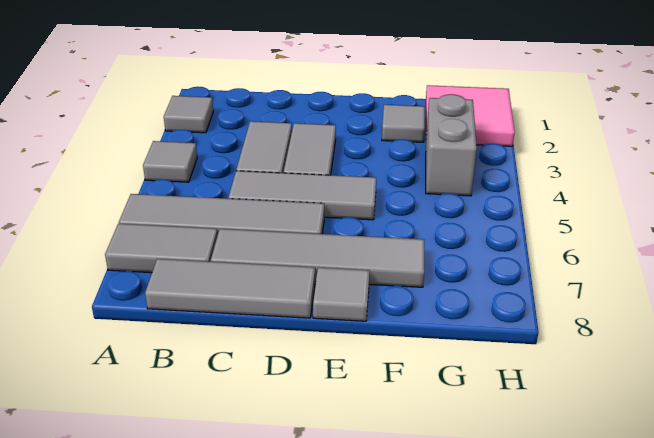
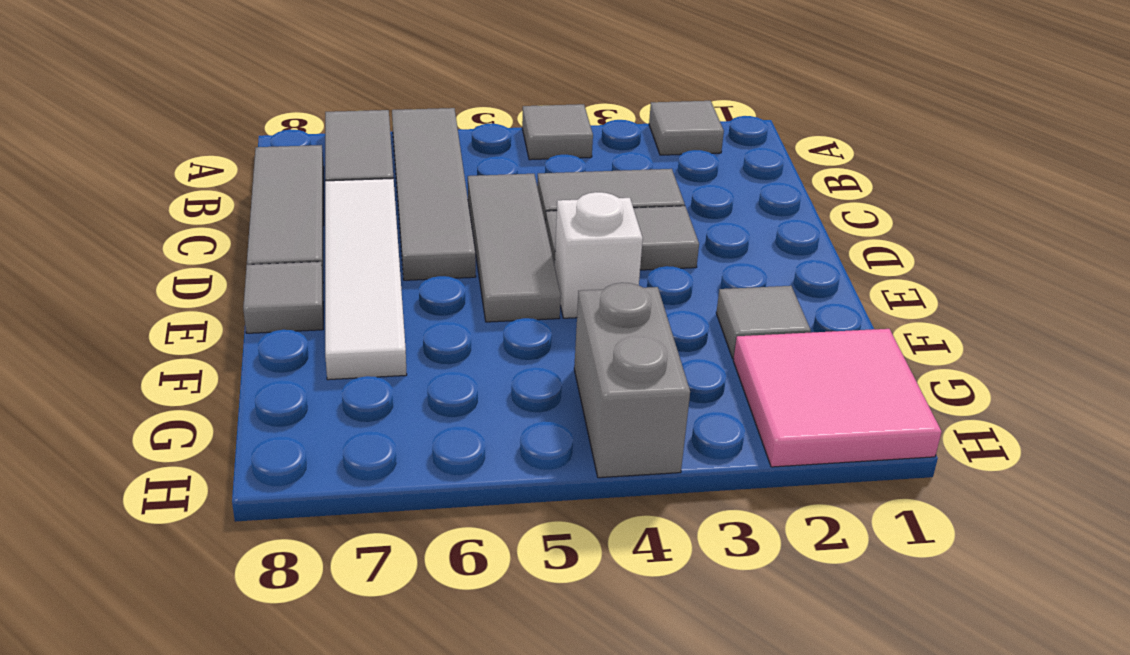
grey tile C7:F7 level 1 -> white tile C7:F7 level 1
none -> white brick E4 level 1
grey brick G3:G4 level 1 -> grey brick G4:H4 level 1

